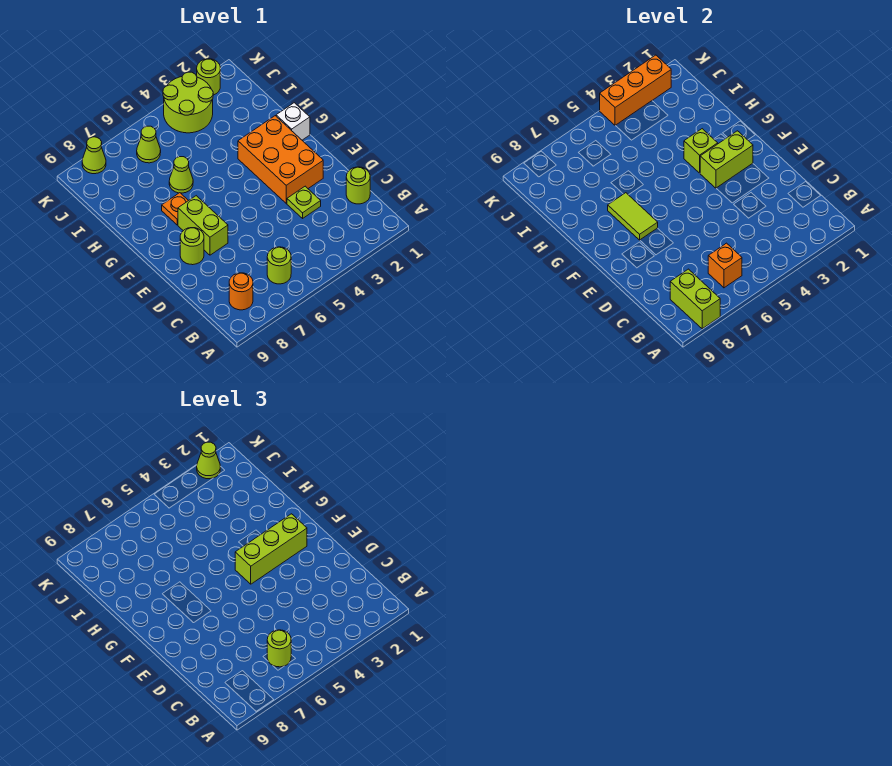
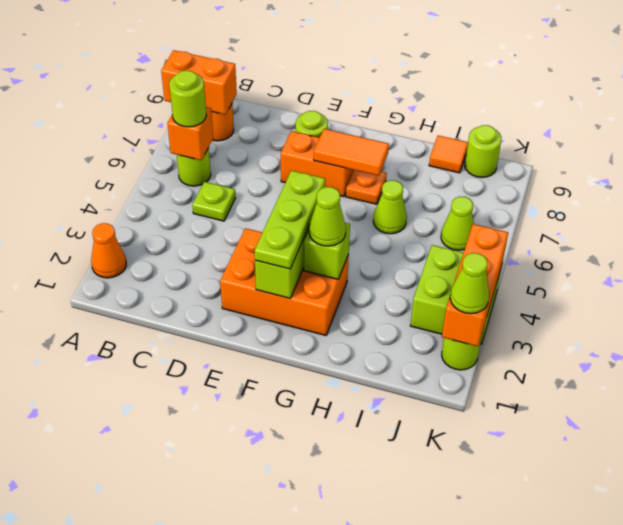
none -> orange cone A2 level 1
lime brick A8:B8 level 2 -> orange brick A8:B8 level 2
lime round brick C1 level 1 -> lime round brick J9 level 1
lime plate D3 level 1 -> lime plate C5 level 1
lime brick E7:F7 level 1 -> orange brick E7:F7 level 1
lime brick F2:F4 level 3 -> lime plate F2:F4 level 3
lime tile F7:G7 level 2 -> orange tile F7:G7 level 2
white brick G1 level 1 -> none
none -> orange tile I9 level 1
lime round brick J3:K4 level 1 -> lime brick J3:K4 level 1
lime cone K8 level 1 -> lime cone G3 level 3

